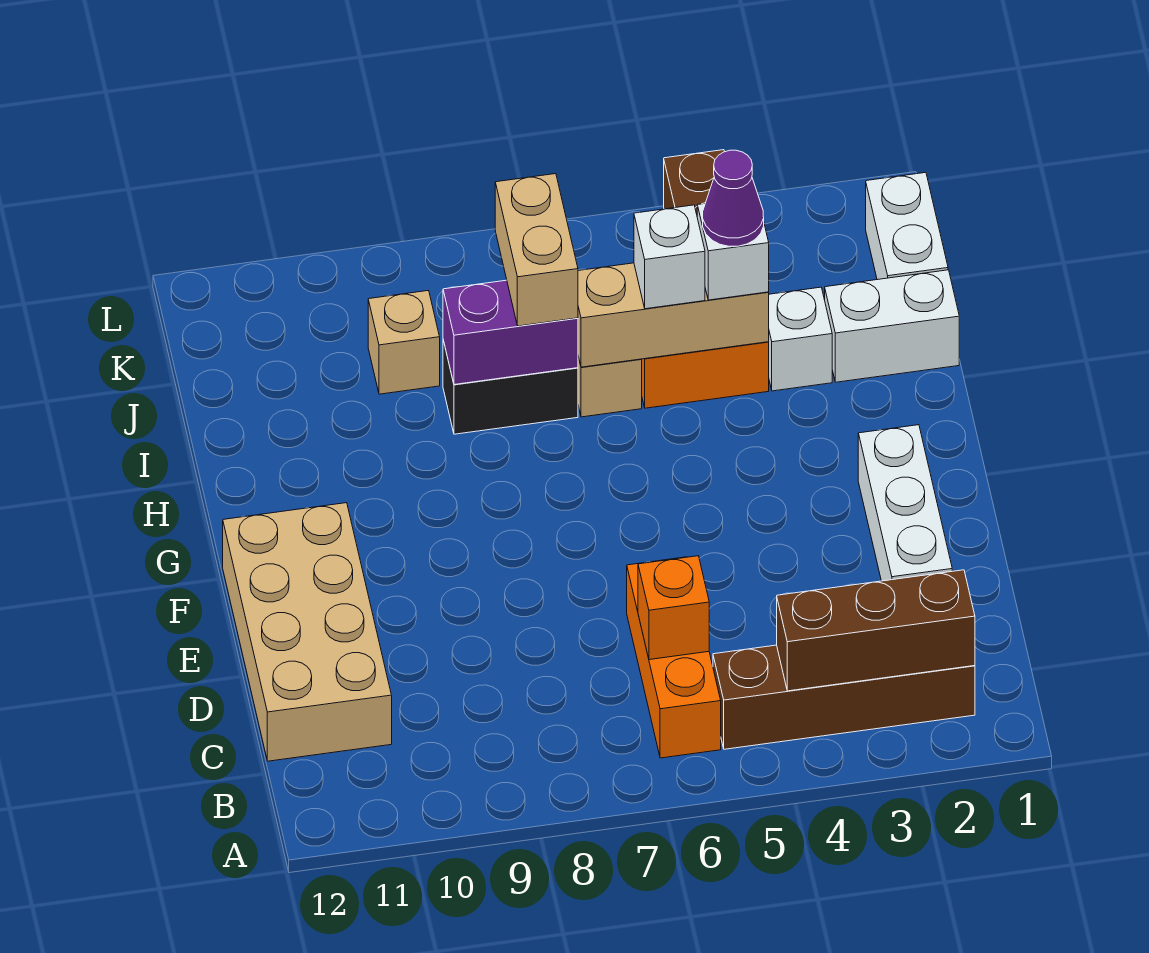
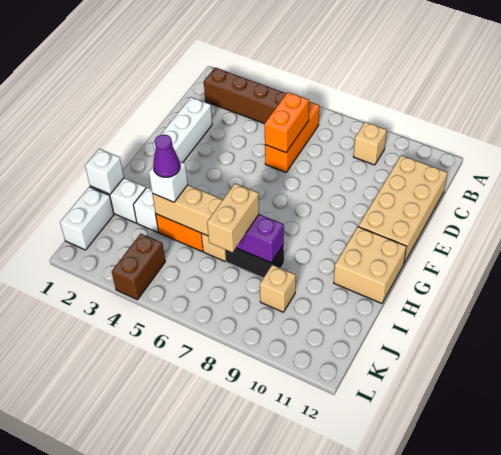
brown brick B2:B4 level 2 -> none
none -> tan brick B9 level 1
orange brick C6 level 2 -> orange brick C6:D6 level 2
none -> tan brick G11:H12 level 1
white brick I5 level 3 -> white brick I1 level 2

